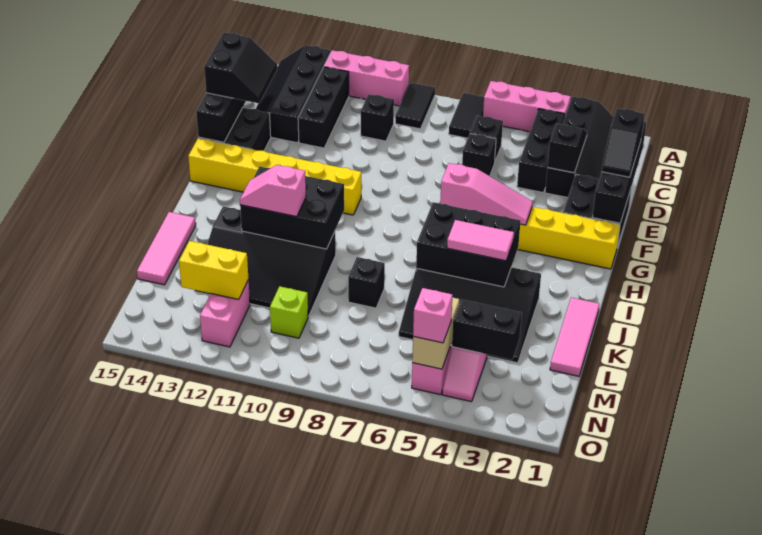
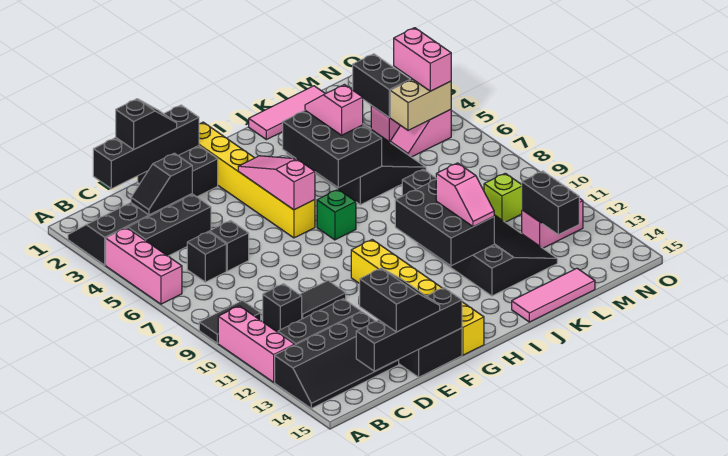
black tile A7:B7 level 1 -> black tile D10:E10 level 1
black slope D14:E15 level 3 top 15 -> black slope D14:E15 level 3 top D
none -> green brick H7 level 1
pink tile J4:J5 level 3 -> pink slope J4:J5 level 3 top 5
yellow brick M12:M13 level 2 -> black brick M12:M13 level 2
pink brick N5 level 3 -> pink brick N4:N5 level 3

